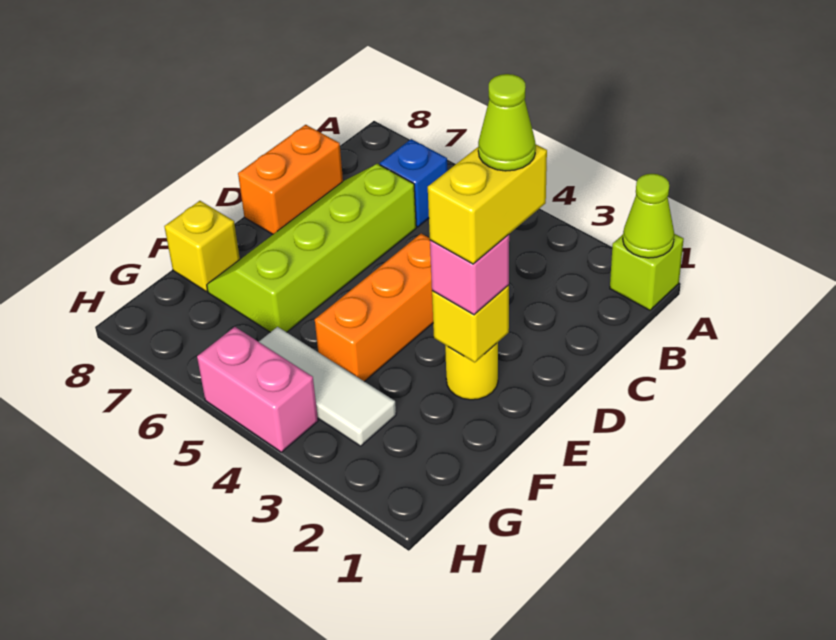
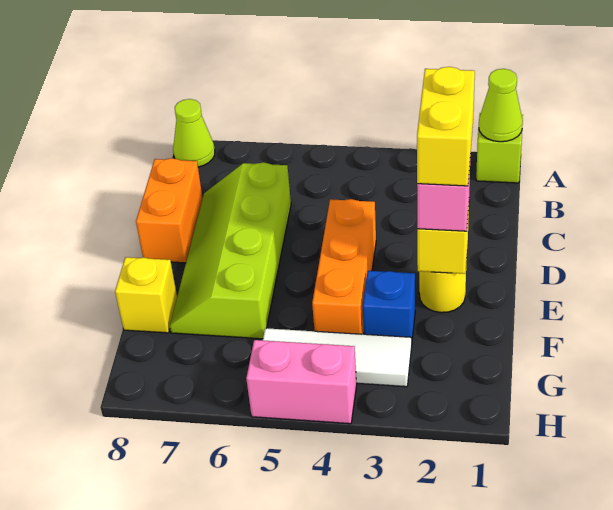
blue brick B6 level 1 -> blue brick F3 level 1
lime cone D2 level 5 -> lime cone A8 level 1

